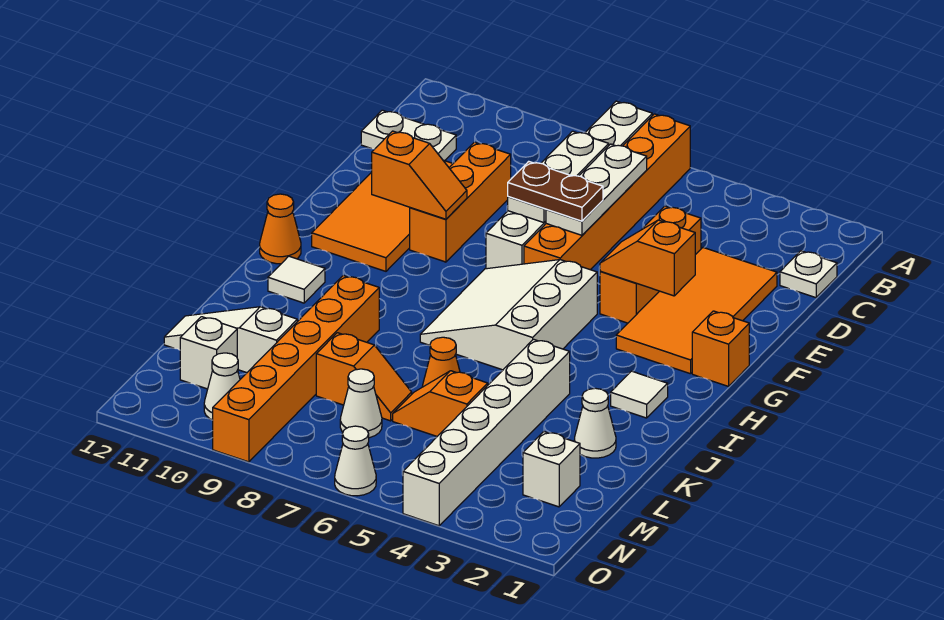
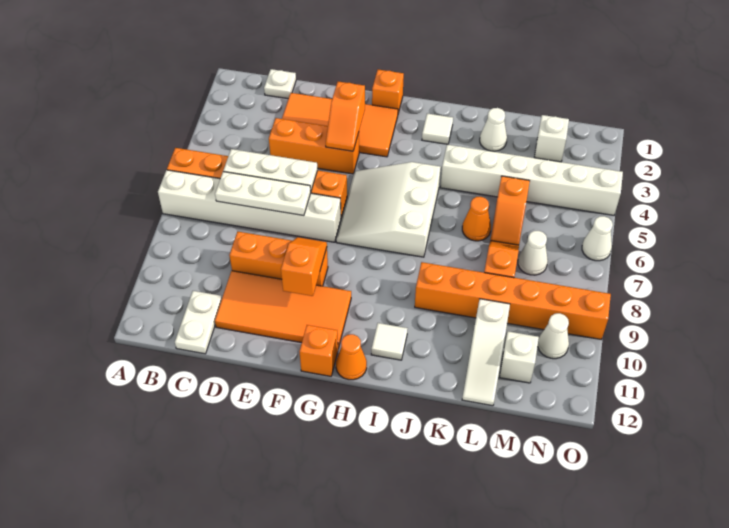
brown plate E6:E7 level 3 -> none
white slope G5:I7 level 1 top 5 -> white slope G5:I7 level 1 top I
none -> orange brick G12 level 1

